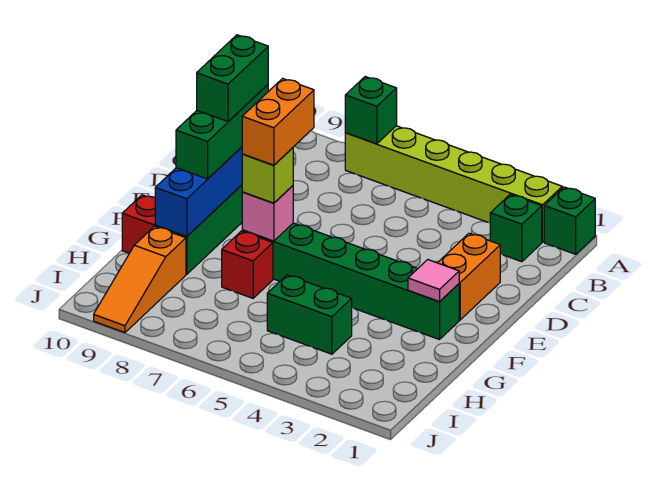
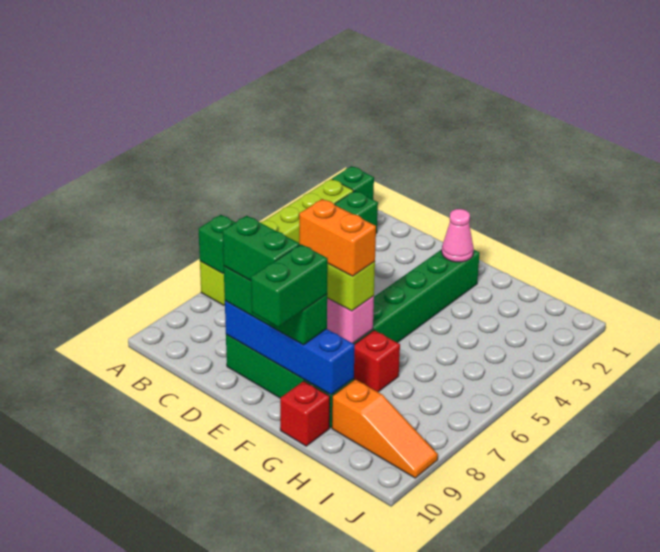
orange brick D2:E2 level 1 -> none
pink tile F2 level 2 -> pink cone F2 level 2
green brick H4:H5 level 1 -> green brick F9:F10 level 4

